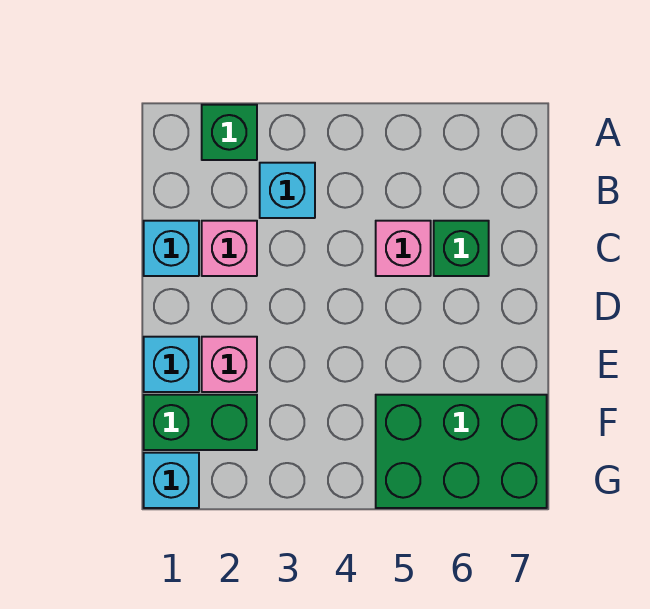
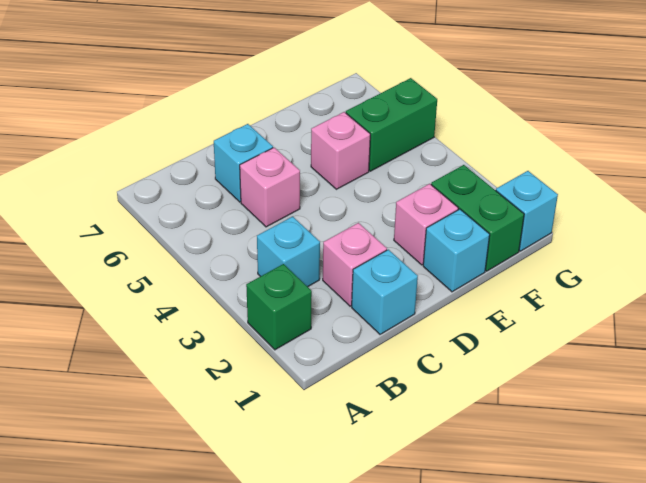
green brick C6 level 1 -> cyan brick C6 level 1
none -> pink brick E5 level 1
green brick F5:G7 level 1 -> green brick F5:G5 level 1

